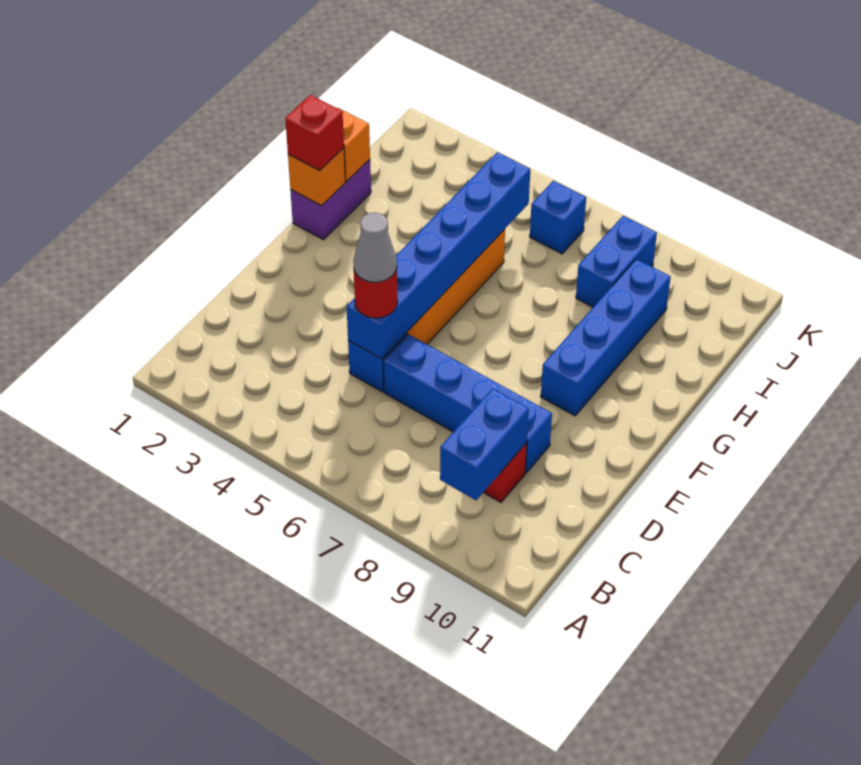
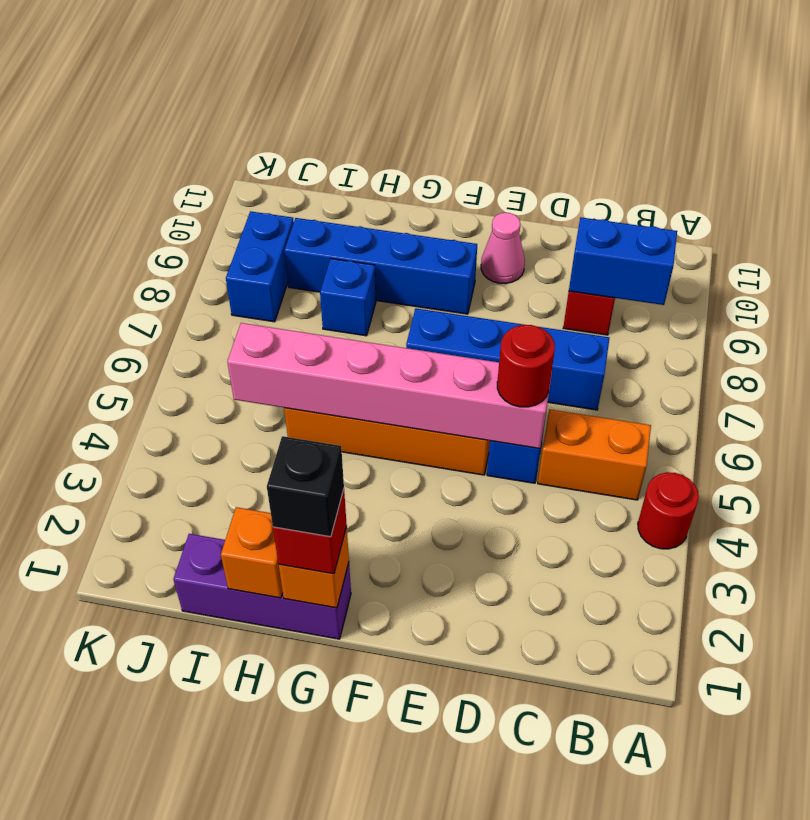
none -> red round brick A4 level 1
none -> orange brick B5:C5 level 1
blue brick D5:I5 level 2 -> pink brick D5:I5 level 2
grey cone D5 level 4 -> none
blue brick D6:D9 level 1 -> blue brick C7:F7 level 1
none -> pink cone E10 level 1
purple brick G1:H1 level 1 -> purple brick G1:I1 level 1
none -> black brick G1 level 4
blue brick I8:J8 level 1 -> blue brick J8:J9 level 1
blue brick J6 level 1 -> blue brick H8 level 1

